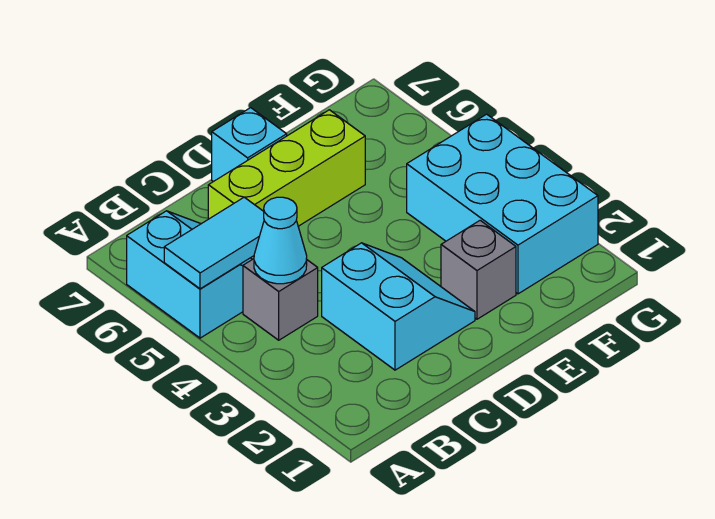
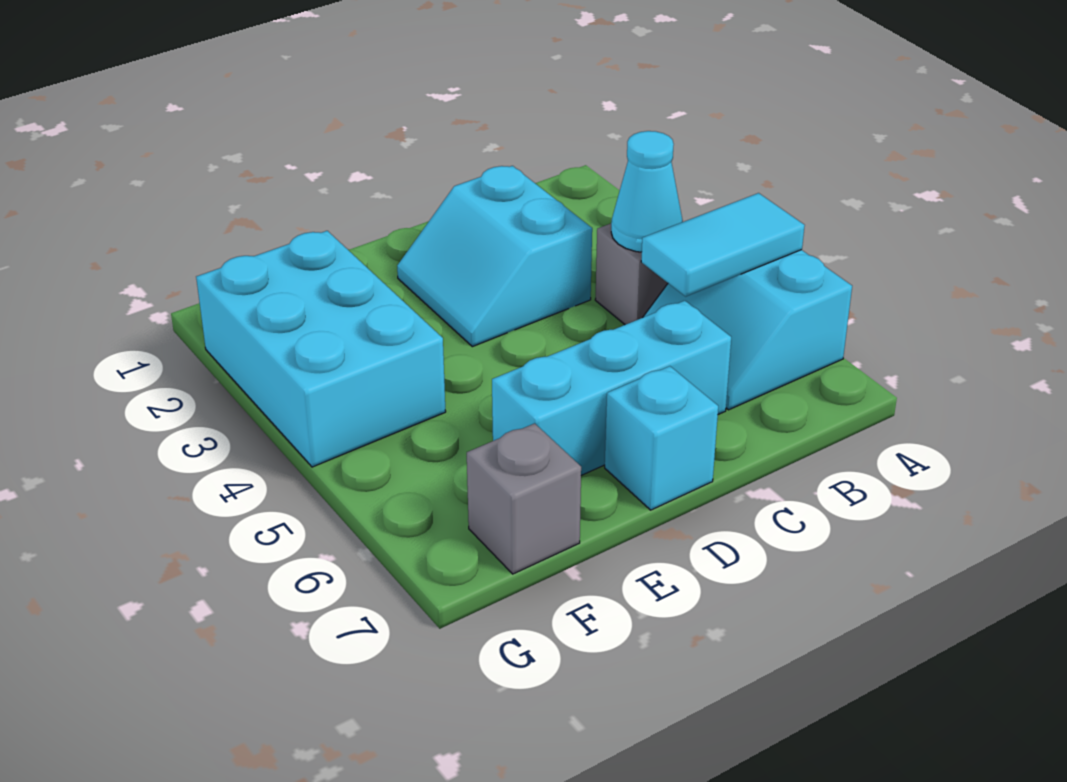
lime brick C6:E6 level 1 -> cyan brick C6:E6 level 1
grey brick E2 level 1 -> grey brick F7 level 1

